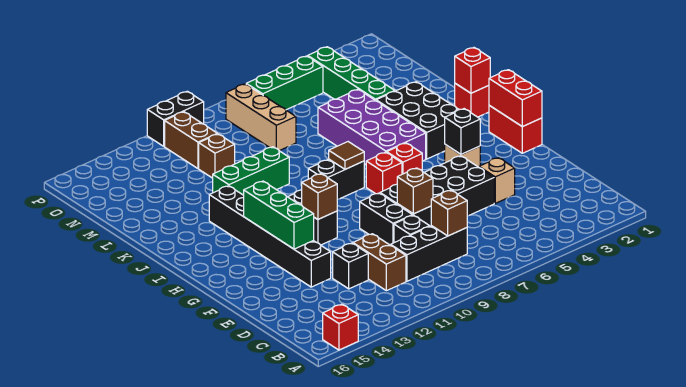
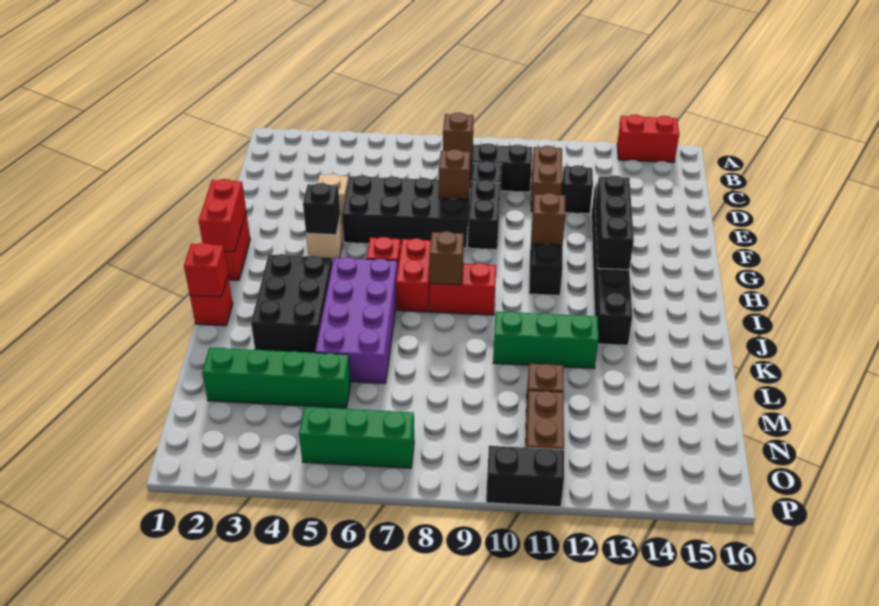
red brick A15 level 1 -> red brick A14:A15 level 1
green brick F13:H13 level 2 -> black brick F13:H13 level 2
red brick H7 level 1 -> red brick H7:I7 level 1
black brick I8:I9 level 1 -> red brick I8:I9 level 1
brown tile I8 level 2 -> brown brick I8 level 2
green brick L4:O4 level 1 -> green brick M2:M5 level 1
tan brick M8:O8 level 1 -> none

